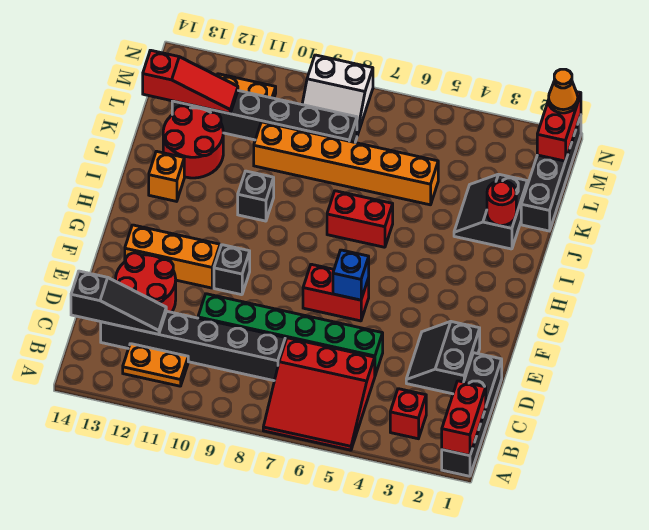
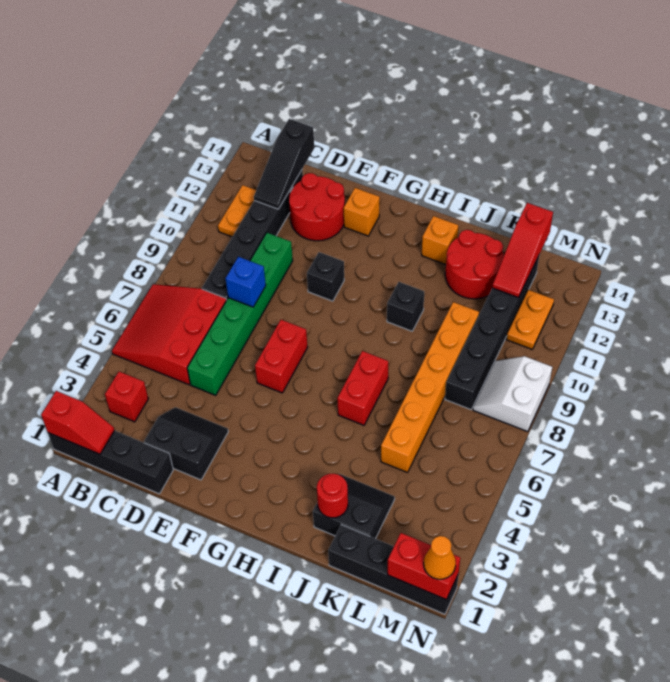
red brick A1:B1 level 2 -> red slope A1:B1 level 2 top A
blue brick F6 level 2 -> blue brick D8 level 2
orange brick F11:F13 level 1 -> orange brick F13 level 1

